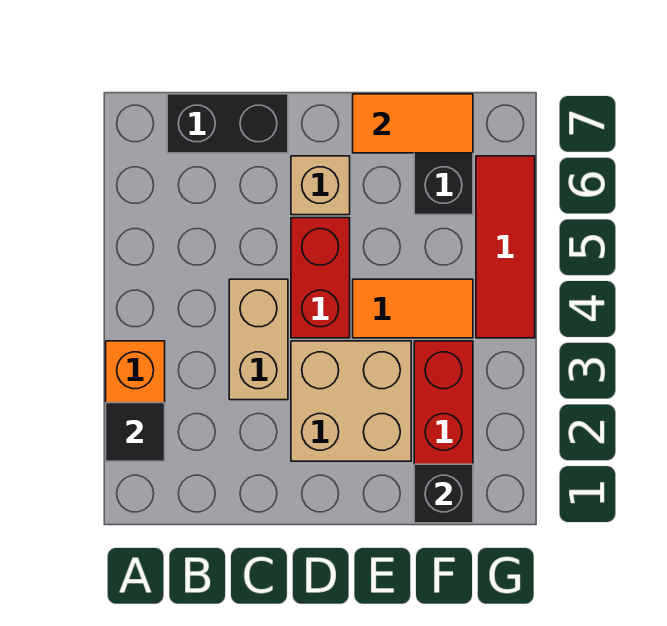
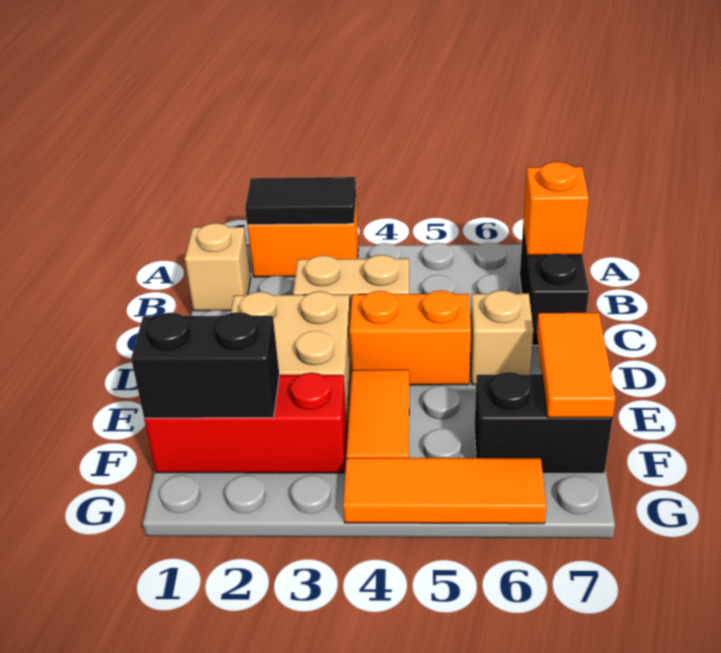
black tile A2 level 2 -> black tile A2:A3 level 2
none -> tan brick B1 level 1
none -> orange brick B7 level 2
red brick D4:D5 level 1 -> orange brick D4:D5 level 1
black brick F1 level 2 -> black brick F1:F2 level 2
red tile G4:G6 level 1 -> orange tile G4:G6 level 1

